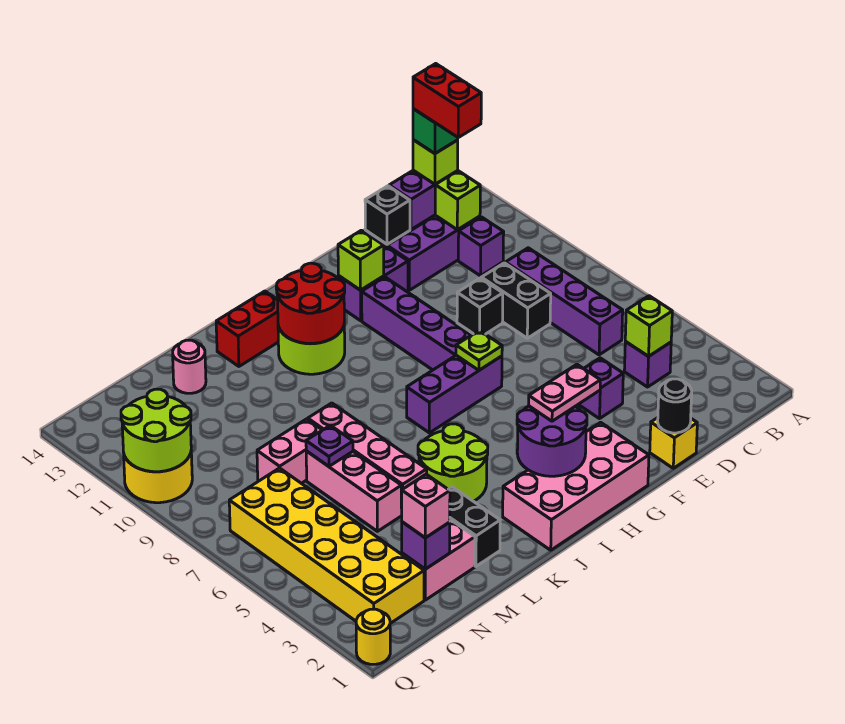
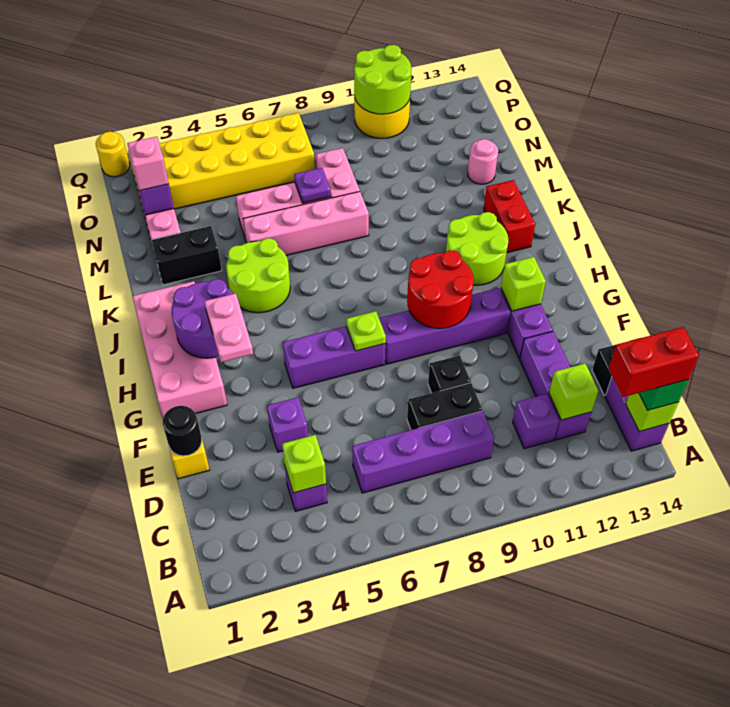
purple brick G7:I7 level 1 -> purple brick G5:G7 level 1
red round brick I11:J12 level 2 -> red round brick G9:H10 level 2

